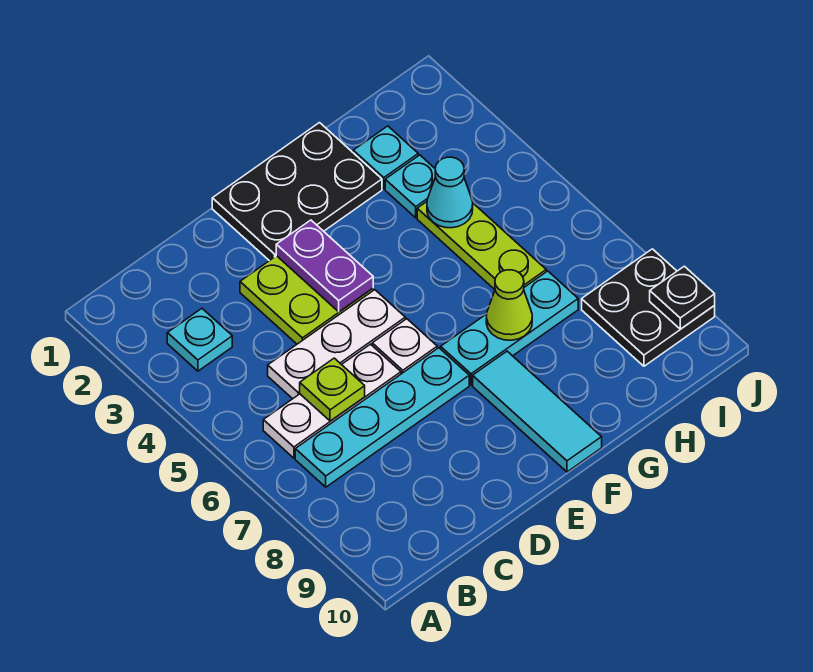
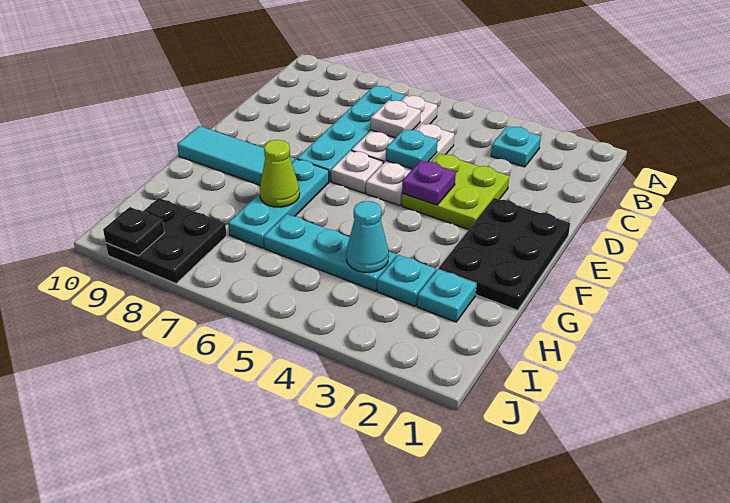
lime plate C6 level 2 -> white plate C6 level 2
none -> cyan plate D5 level 2
purple plate E3:E4 level 2 -> purple plate E4 level 2
lime plate H4:H6 level 1 -> cyan plate H4:H6 level 1

